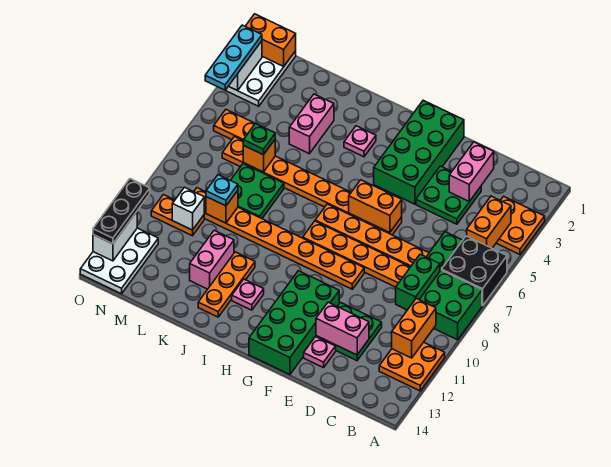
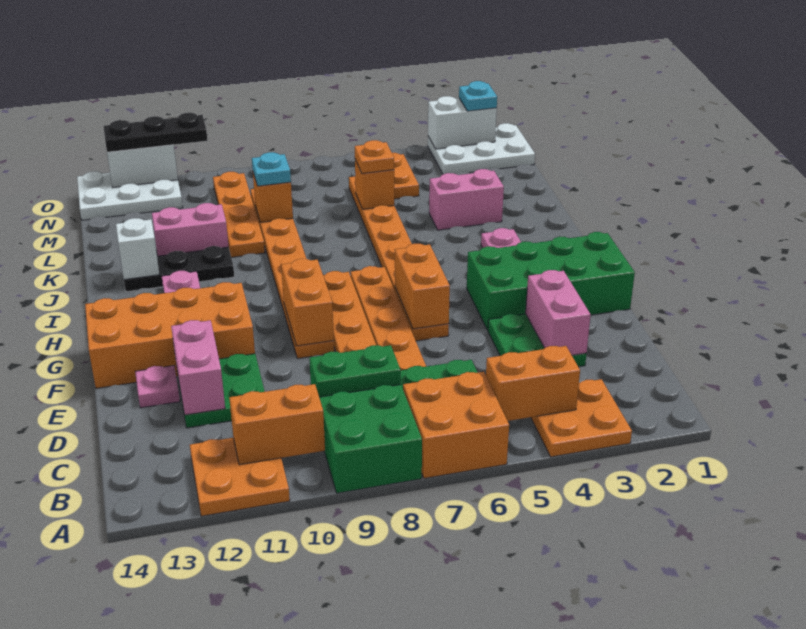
black brick A6:B7 level 1 -> orange brick A6:B7 level 1
pink brick D2:D3 level 2 -> pink brick D3:E3 level 2
green brick F11:G14 level 1 -> orange brick F11:G14 level 1
orange plate J11:J13 level 1 -> black plate J11:J13 level 1
green plate K7:L8 level 1 -> none
green plate L6 level 3 -> orange plate L6 level 3
orange plate M10:N10 level 1 -> orange plate K10:N10 level 1
white brick M10 level 2 -> white brick J13 level 2
orange brick N1:O1 level 2 -> orange brick F9:G9 level 2
cyan plate O2:O4 level 3 -> cyan plate O2 level 3

